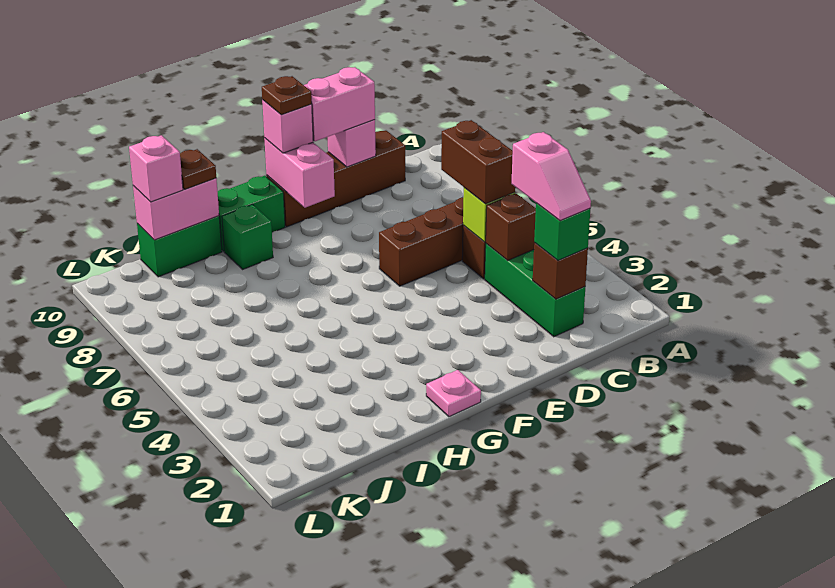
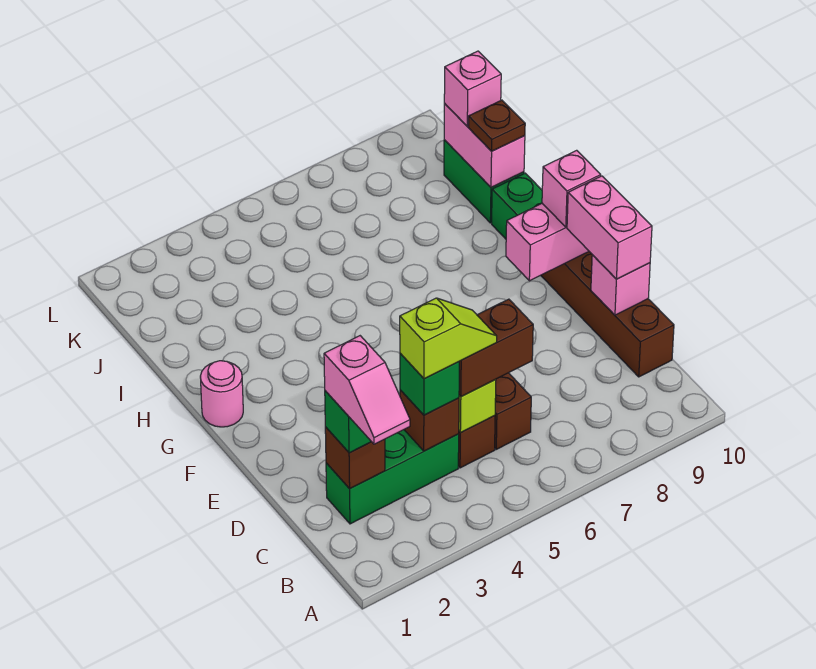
pink slope C2:C3 level 4 top 3 -> pink slope B2:C2 level 4 top C
none -> lime slope C4:C5 level 4 top 4
brown plate F10 level 4 -> none
pink plate G1 level 1 -> pink round brick G1 level 1
green brick H9 level 1 -> green brick C4 level 3

